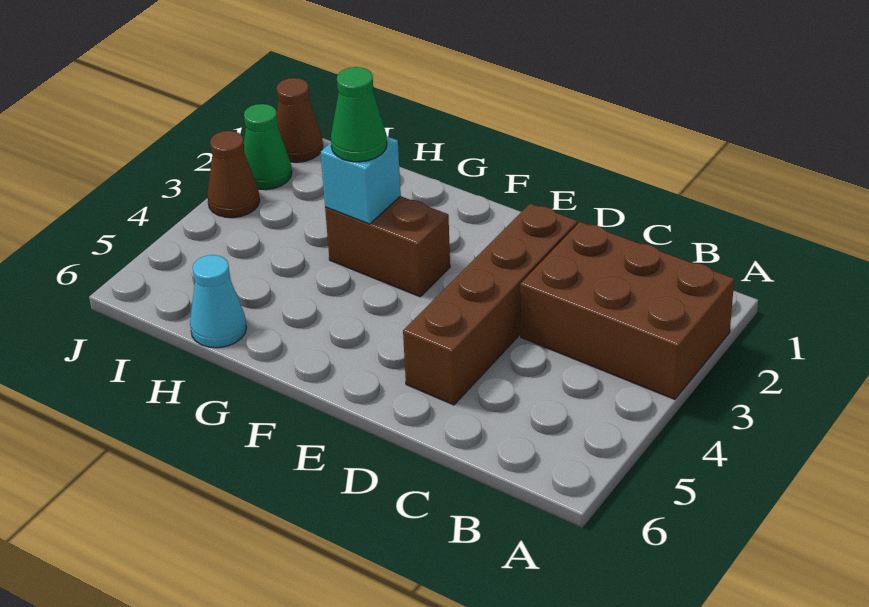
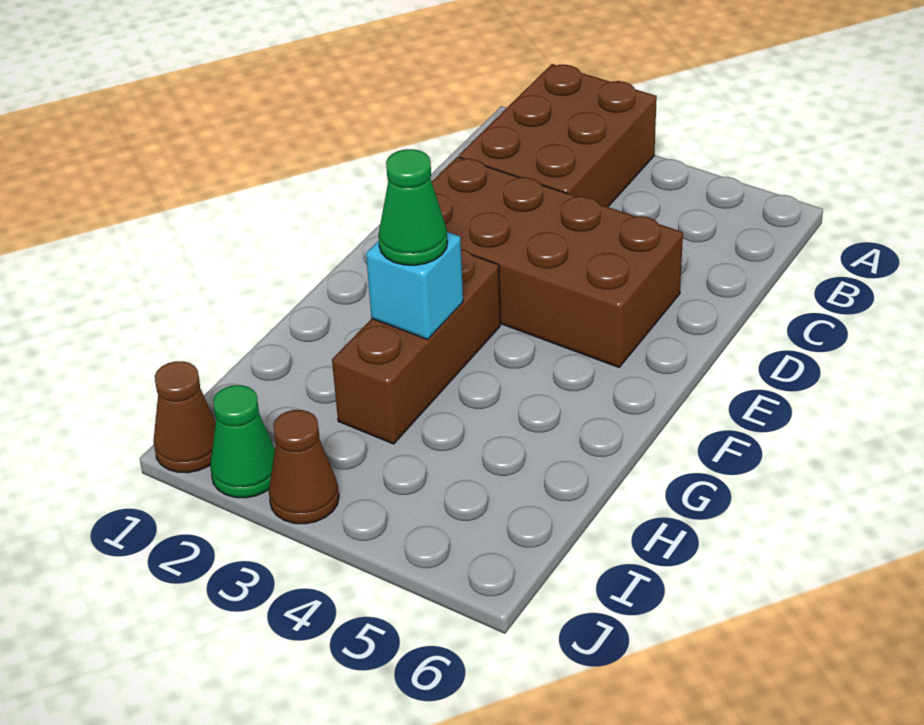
brown brick D2:D5 level 1 -> brown brick D2:E5 level 1
brown brick F3:G3 level 1 -> brown brick F3:H3 level 1
cyan cone H6 level 1 -> none

